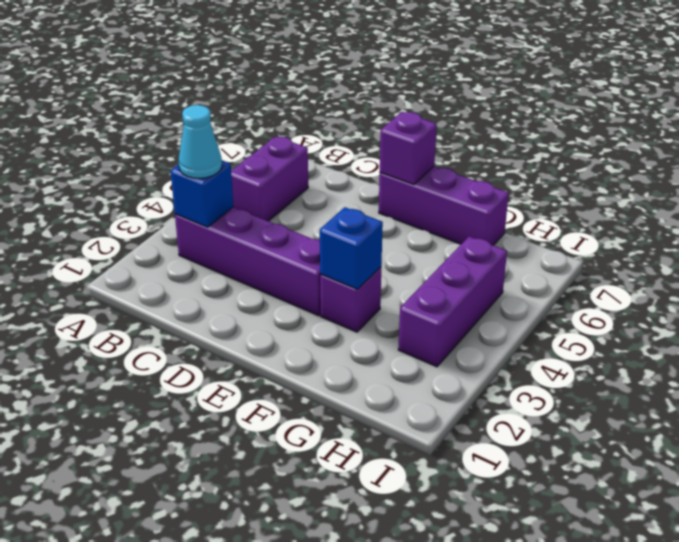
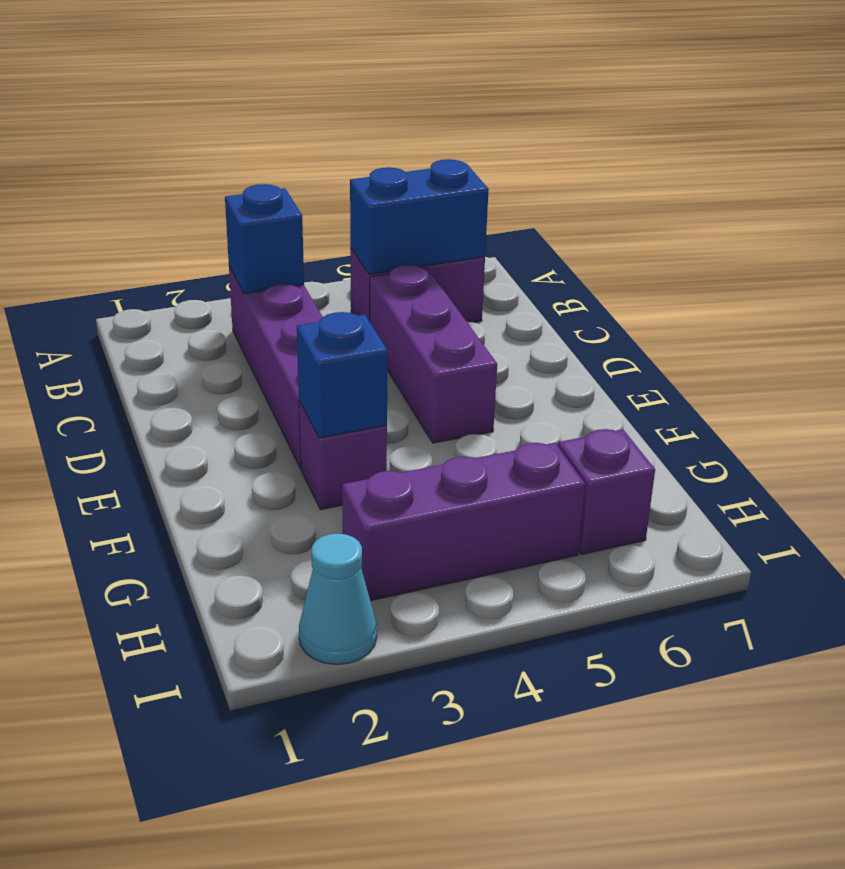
cyan cone B3 level 3 -> cyan cone I2 level 1
none -> blue brick B5:B6 level 2
purple brick E7:G7 level 1 -> purple brick C5:E5 level 1
purple brick E7 level 2 -> purple brick H6 level 1

